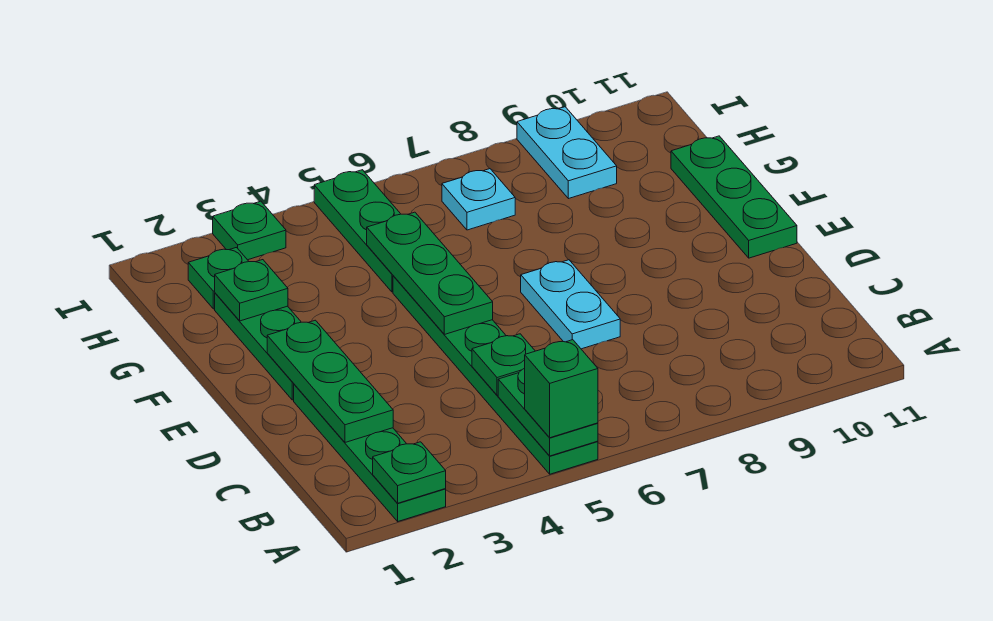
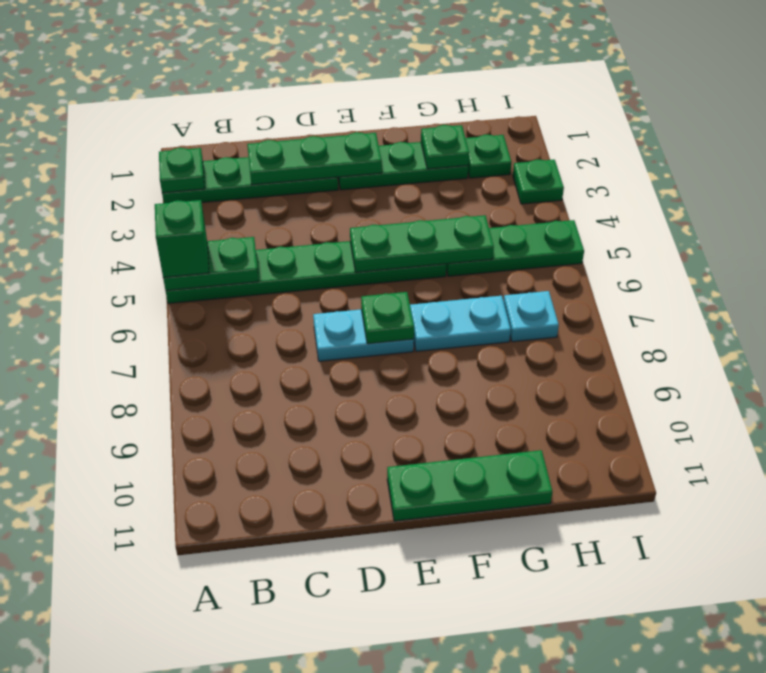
green plate C5 level 2 -> green plate E7 level 2
cyan plate H9:I9 level 1 -> cyan plate F7:G7 level 1

